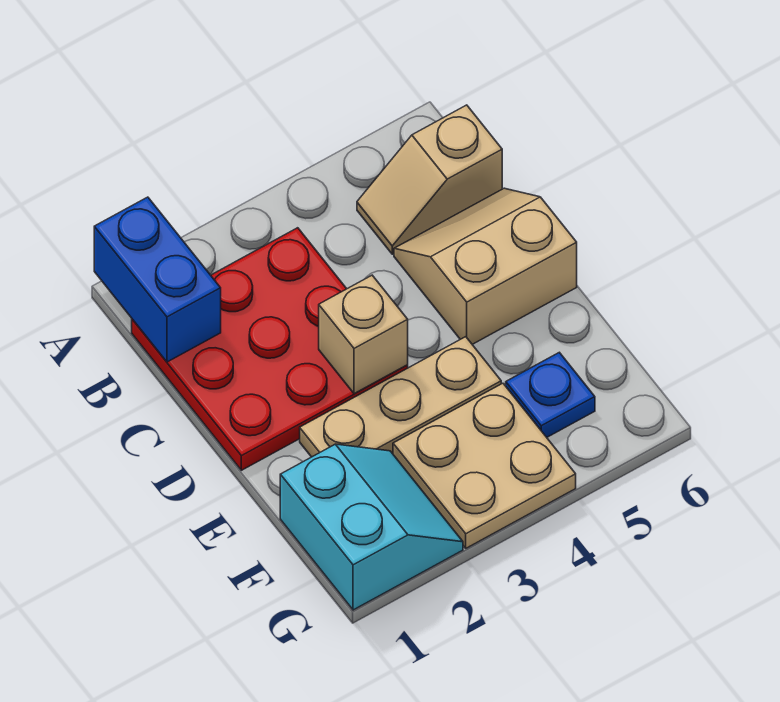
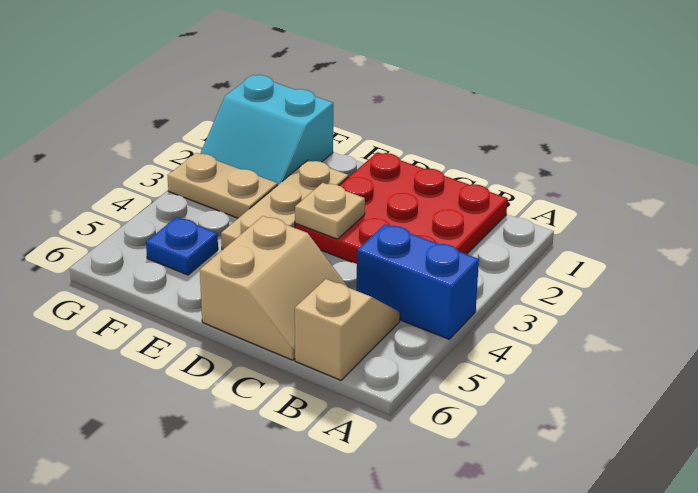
blue brick A1:B1 level 2 -> blue brick A4:B4 level 1
tan brick D3 level 2 -> tan plate D3 level 2
tan plate F3:G4 level 1 -> tan plate F3:G3 level 1

